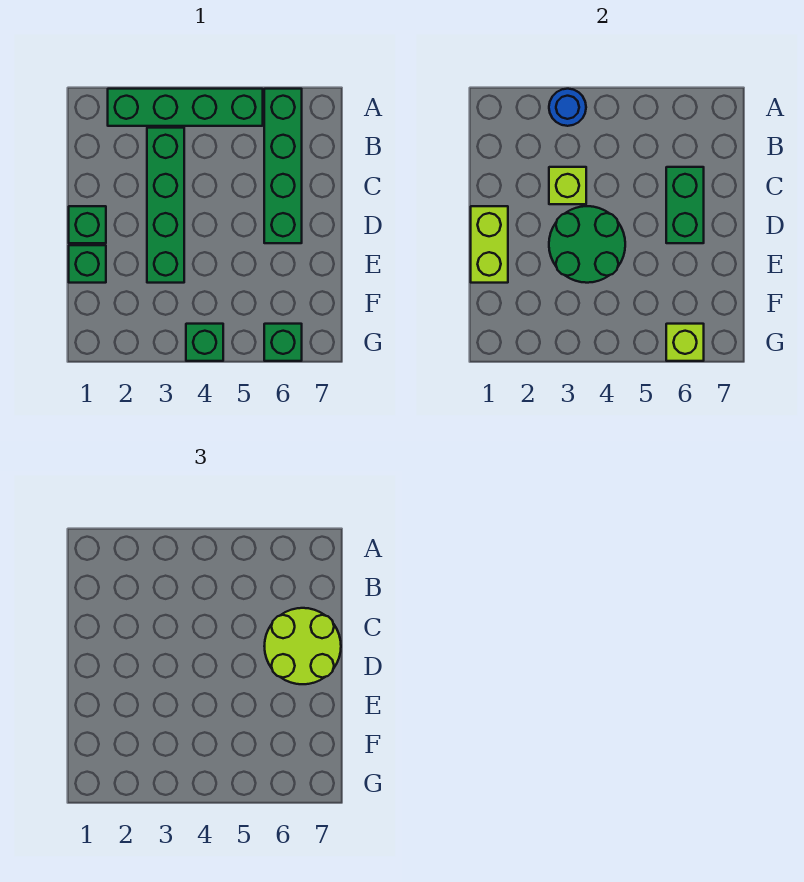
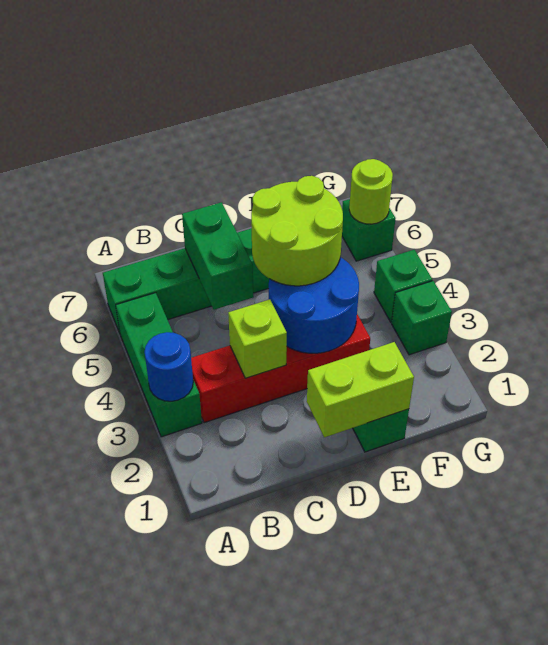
green brick A2:A5 level 1 -> green brick A3:A5 level 1
green brick B3:E3 level 1 -> red brick B3:E3 level 1
green brick C6:D6 level 2 -> green brick C5:C6 level 2
lime round brick C6:D7 level 3 -> lime round brick D4:E5 level 3
green brick D1 level 1 -> green brick G3 level 1
green round brick D3:E4 level 2 -> blue round brick D3:E4 level 2
lime brick G6 level 2 -> lime round brick G6 level 2

